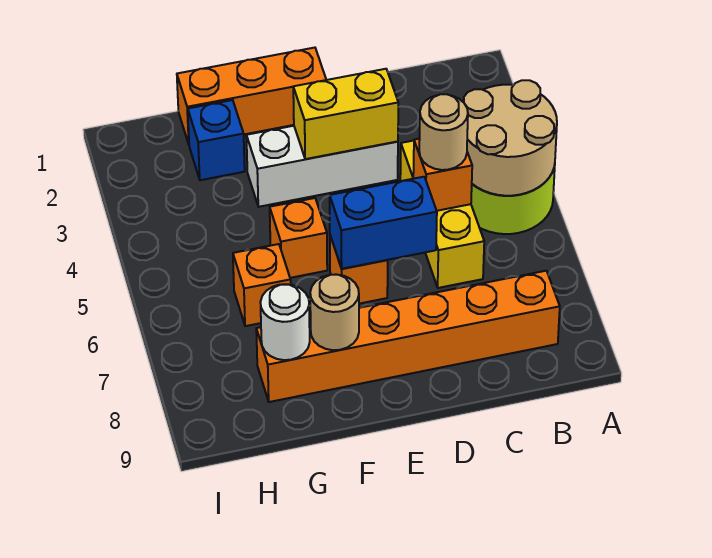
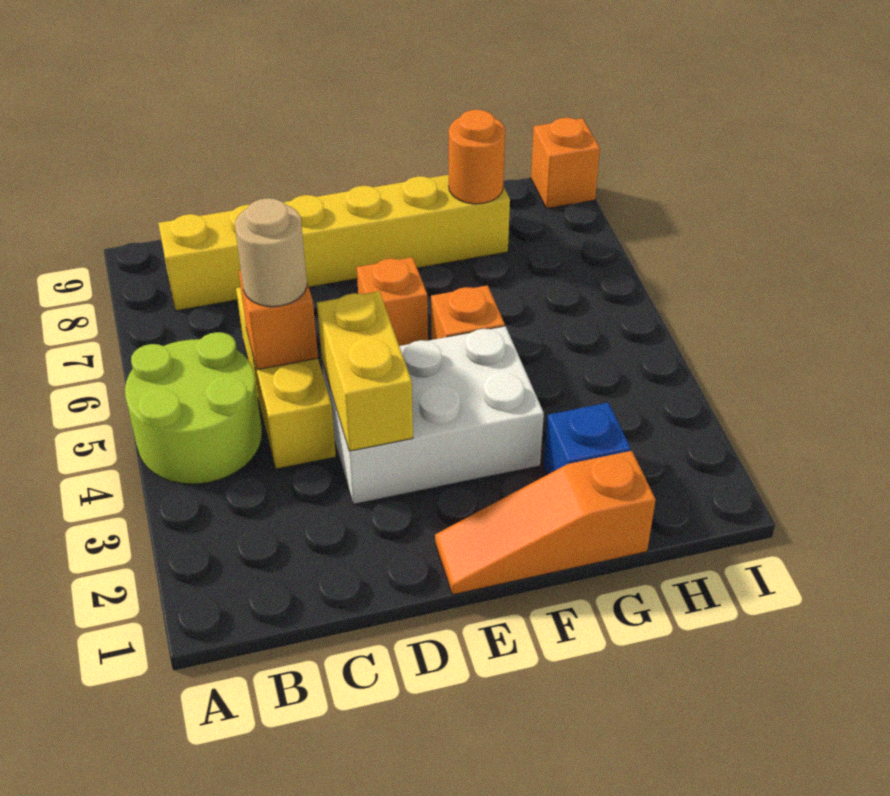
tan round brick A4:B5 level 2 -> none
orange brick B8:G8 level 1 -> yellow brick B8:G8 level 1
white brick D3:F3 level 1 -> white brick D3:F4 level 1
yellow brick D3:E3 level 2 -> yellow brick D3:D4 level 2
blue brick D6:E6 level 2 -> none
orange brick E1:G1 level 1 -> orange slope E1:G1 level 1 top G
tan round brick F8 level 2 -> none
orange brick G6 level 1 -> orange brick I9 level 1
white round brick G8 level 2 -> orange round brick G8 level 2

